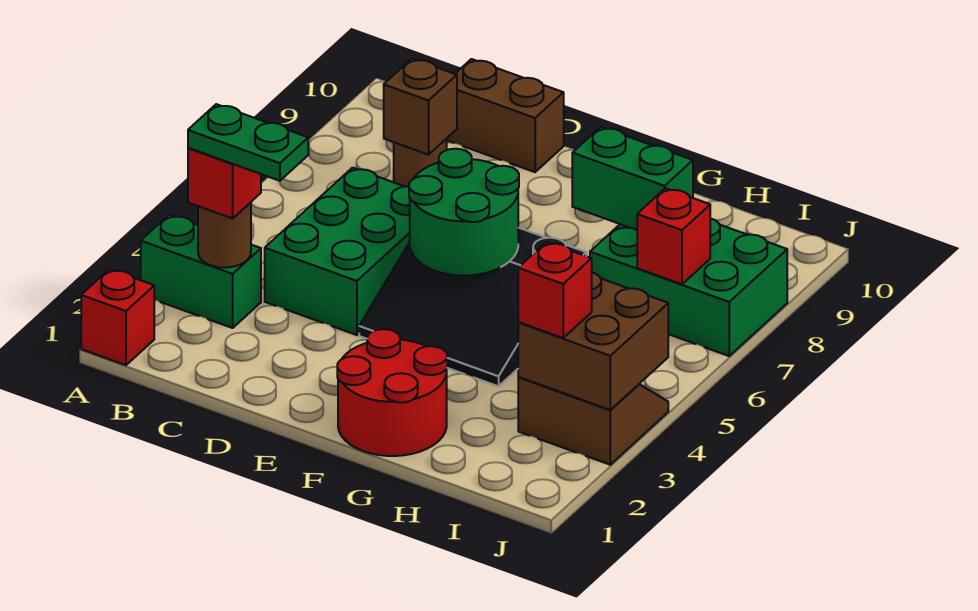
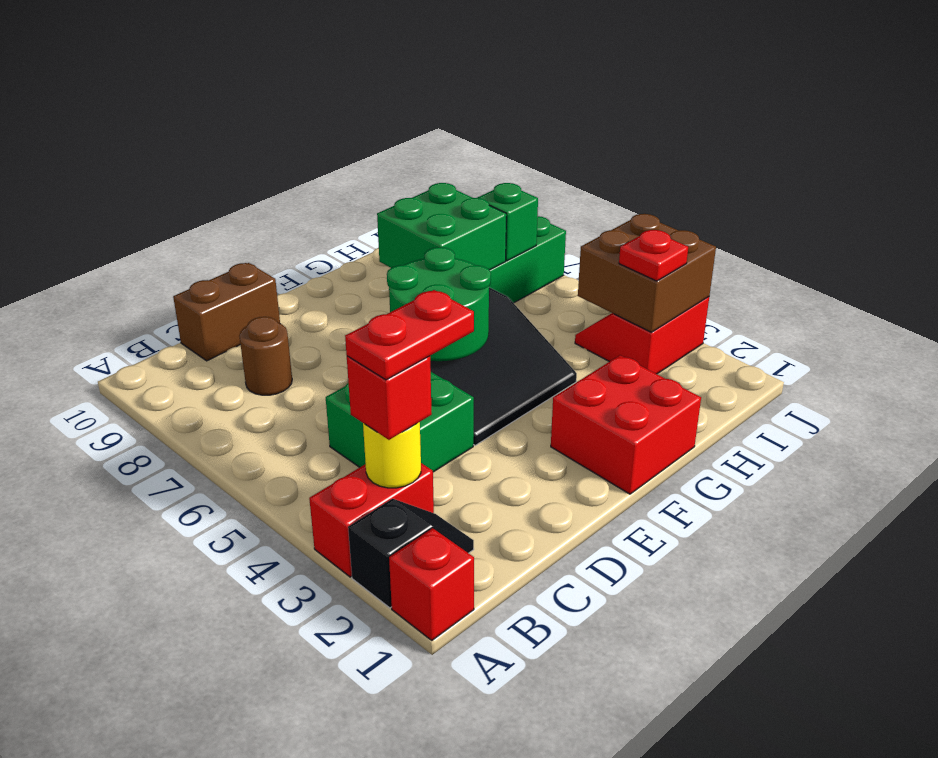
none -> black slope A2:B2 level 1 top A
green brick A3:B3 level 1 -> red brick A3:B3 level 1
brown round brick B3 level 2 -> yellow round brick B3 level 2
green plate B3:C3 level 4 -> red plate B3:C3 level 4
green brick C4:D6 level 1 -> green brick C4:D5 level 1
brown brick C8 level 2 -> none
red round brick F1:G2 level 1 -> red brick F1:G2 level 1
green brick G8:H8 level 2 -> green brick G7:H8 level 2
brown slope I3:J4 level 1 top 3 -> red slope I3:J4 level 1 top 3
red brick I3 level 3 -> red plate I3 level 3
red brick I7 level 2 -> green brick I7 level 2

